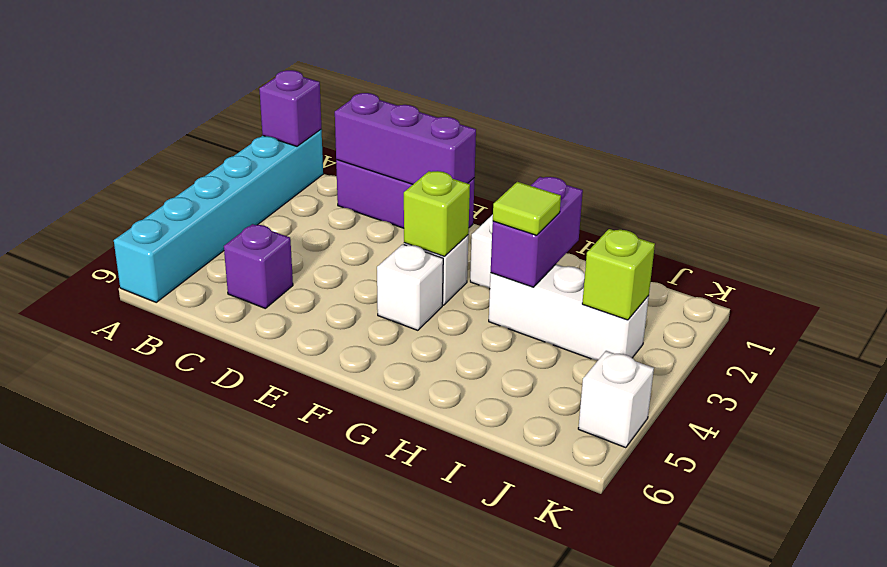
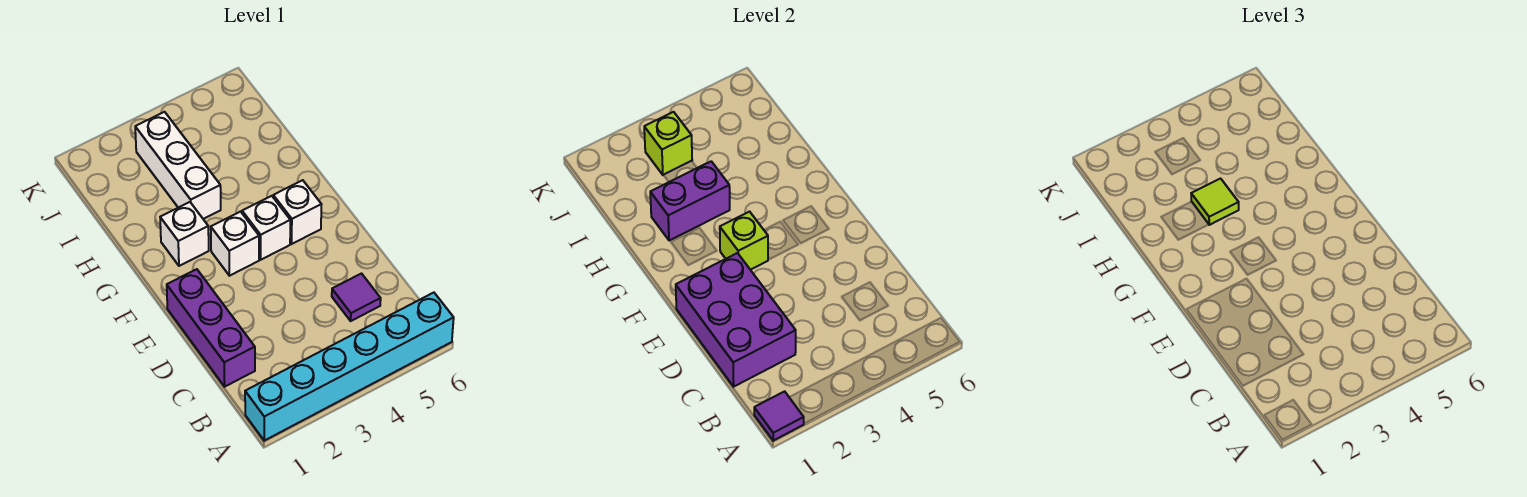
purple brick A1 level 2 -> purple tile A1 level 2
purple brick C1:E1 level 2 -> purple brick C1:E2 level 2
purple brick C5 level 1 -> purple tile C5 level 1
white brick K5 level 1 -> white brick F5 level 1

